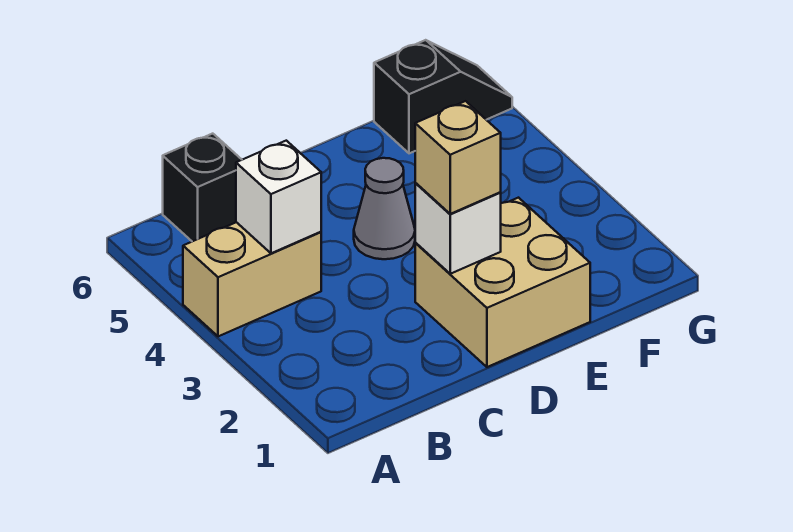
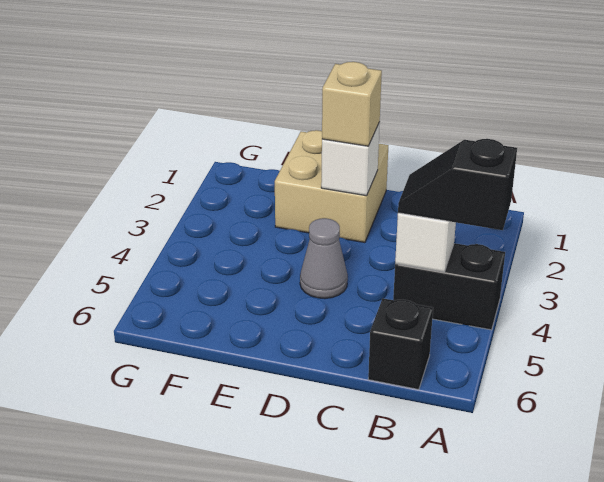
tan brick A4:B4 level 1 -> black brick A4:B4 level 1
black slope F6:G6 level 1 top F -> black slope A4:B4 level 3 top A

